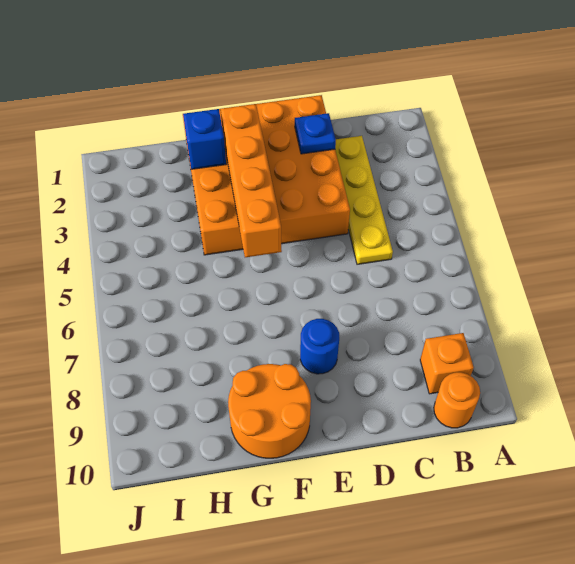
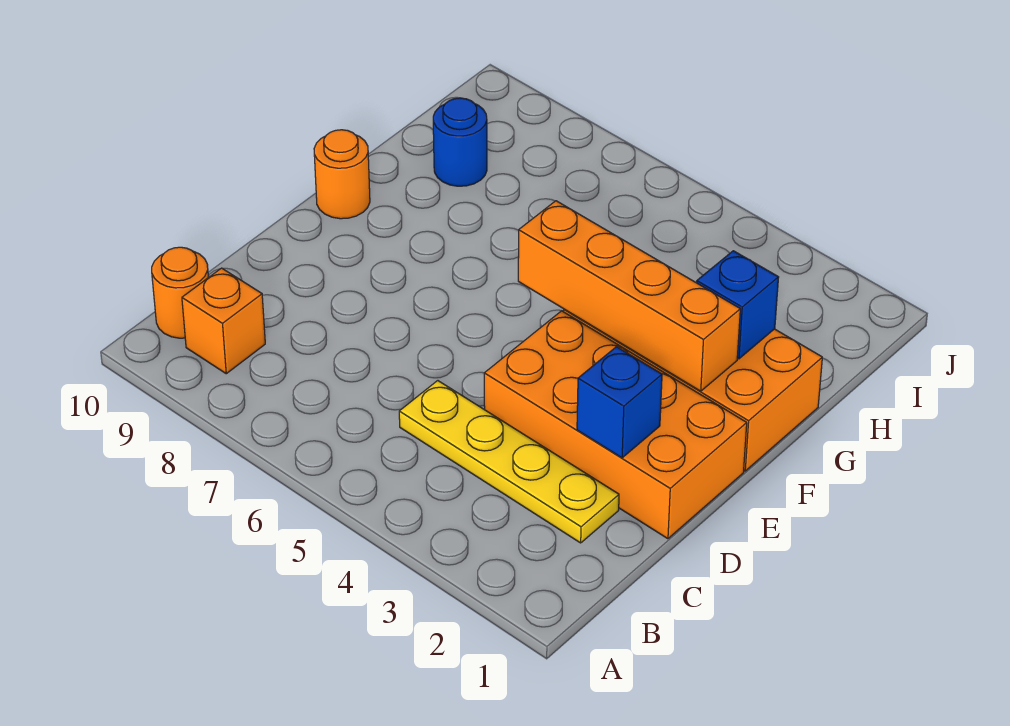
blue plate D2 level 2 -> blue brick D2 level 2
blue round brick E8 level 1 -> blue round brick H9 level 1
orange round brick F9:G10 level 1 -> orange round brick F10 level 1

